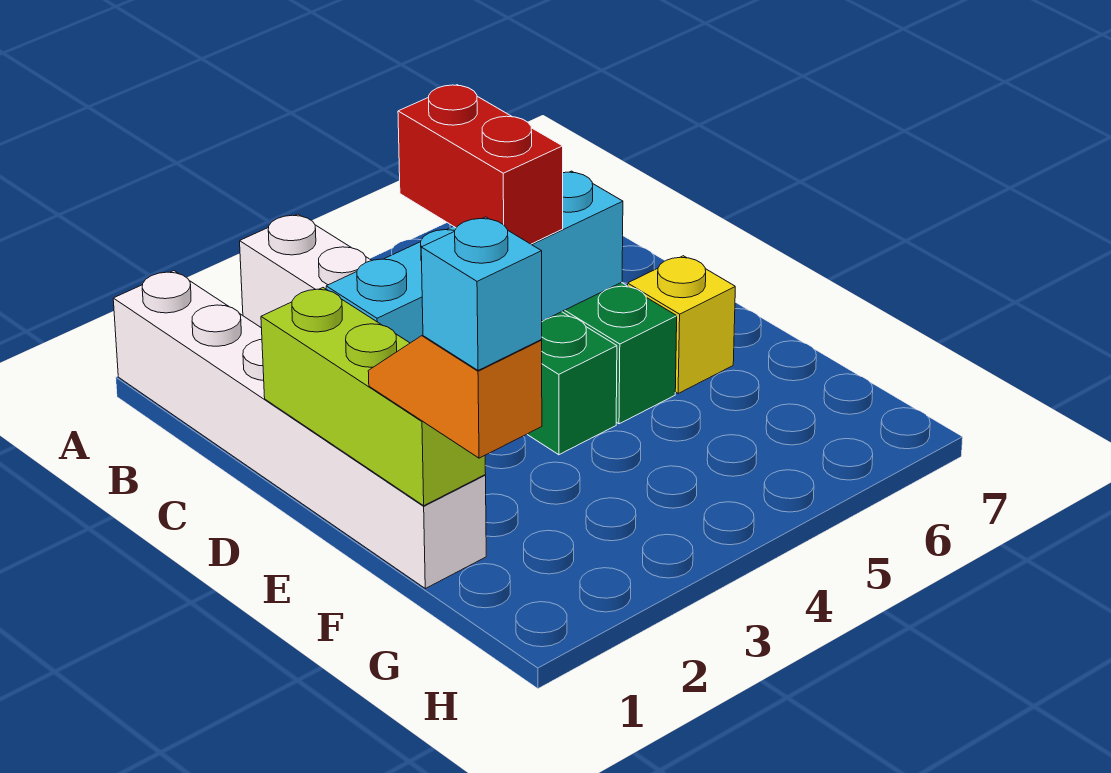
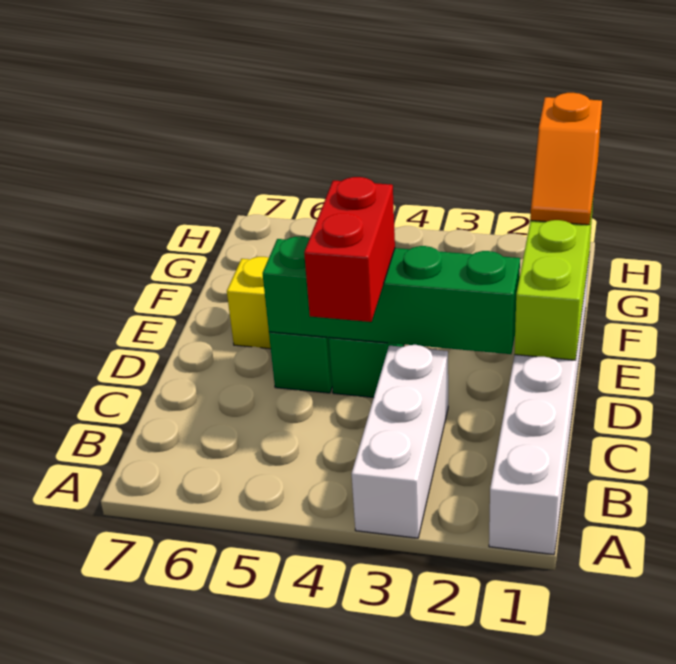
cyan brick D2:D5 level 2 -> green brick D2:D5 level 2
cyan brick G1 level 4 -> none

